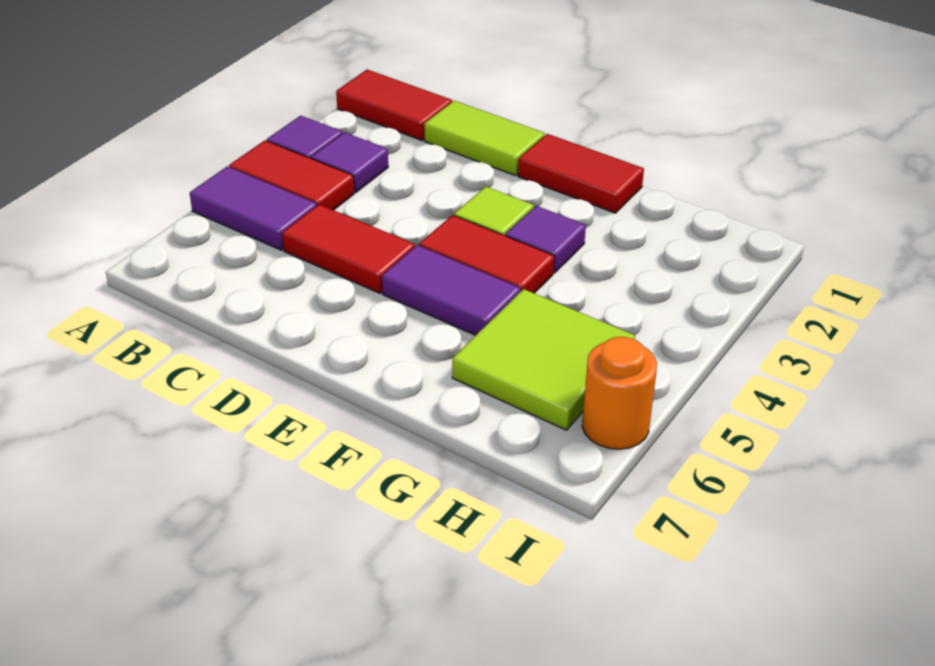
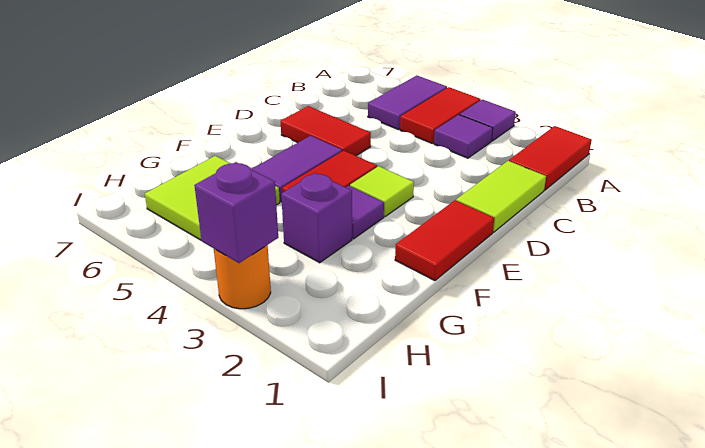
red tile C5:D5 level 1 -> red tile D5:D6 level 1
none -> purple brick G3 level 1
none -> purple brick I3 level 2
orange round brick I6 level 1 -> orange round brick I3 level 1

